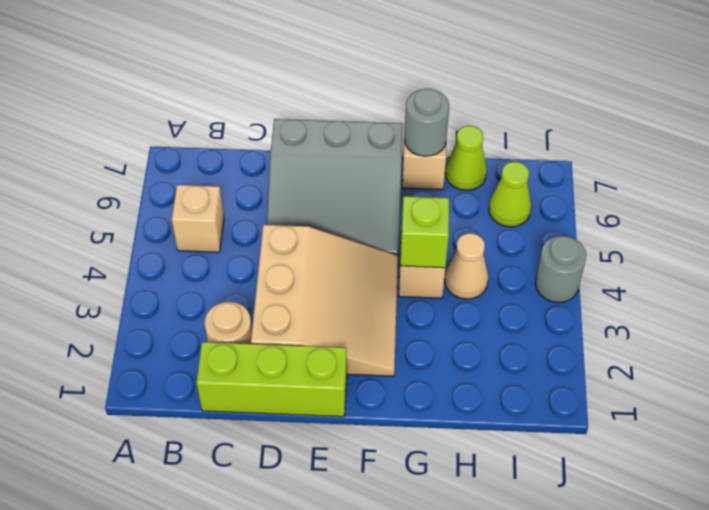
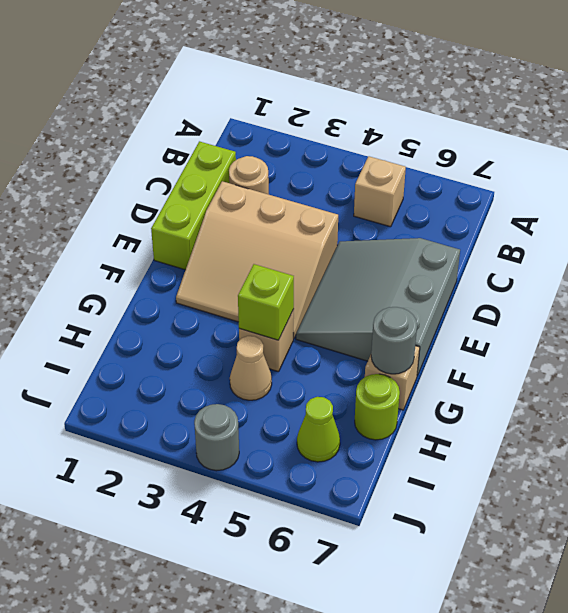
lime cone H7 level 1 -> lime round brick H7 level 1

